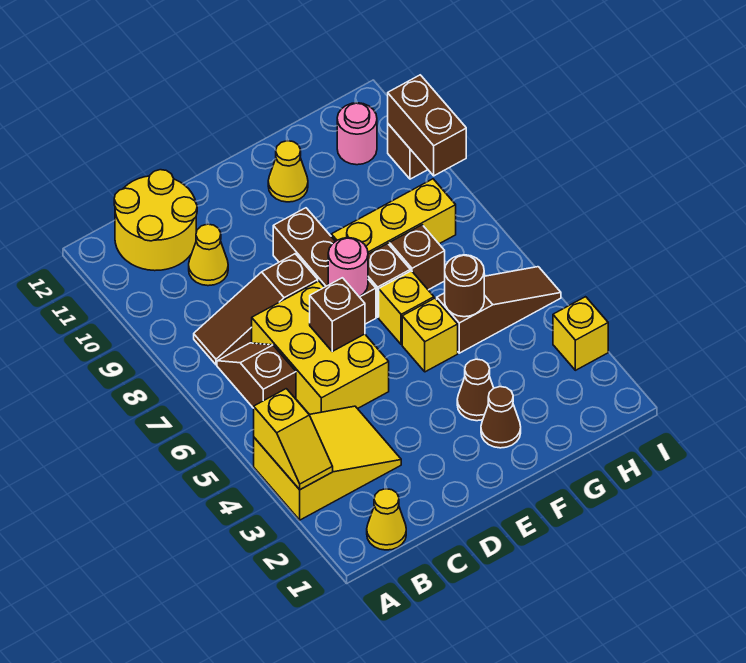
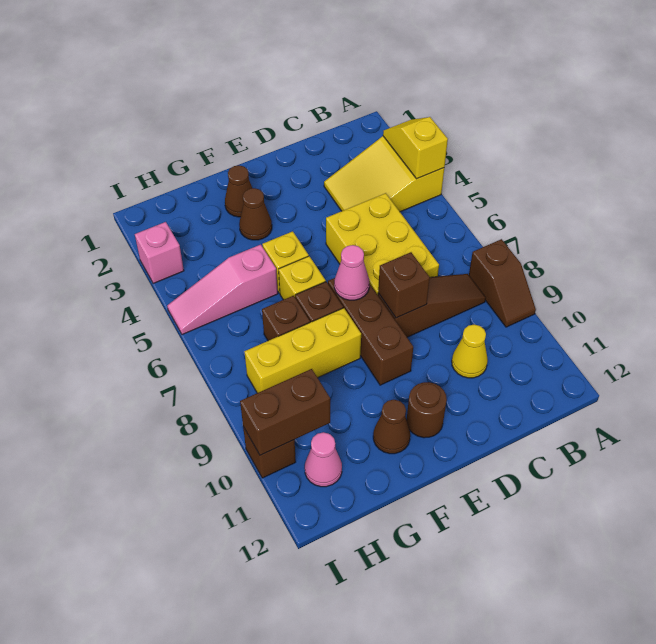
yellow cone B1 level 1 -> none
brown slope B6:B7 level 1 top 6 -> brown slope A8:A9 level 1 top 8
yellow round brick B11:C12 level 1 -> none
brown brick D6 level 2 -> brown brick D8 level 2
pink round brick E7 level 2 -> pink cone E7 level 2
yellow cone F11 level 1 -> brown cone F11 level 1
brown slope G5:I5 level 1 top G -> pink slope G5:I5 level 1 top G
brown round brick G5 level 2 -> brown round brick E11 level 1
pink round brick H11 level 1 -> pink cone H11 level 1
yellow brick I3 level 1 -> pink brick I3 level 1
brown brick I9:I10 level 2 -> brown brick H10:I10 level 2

